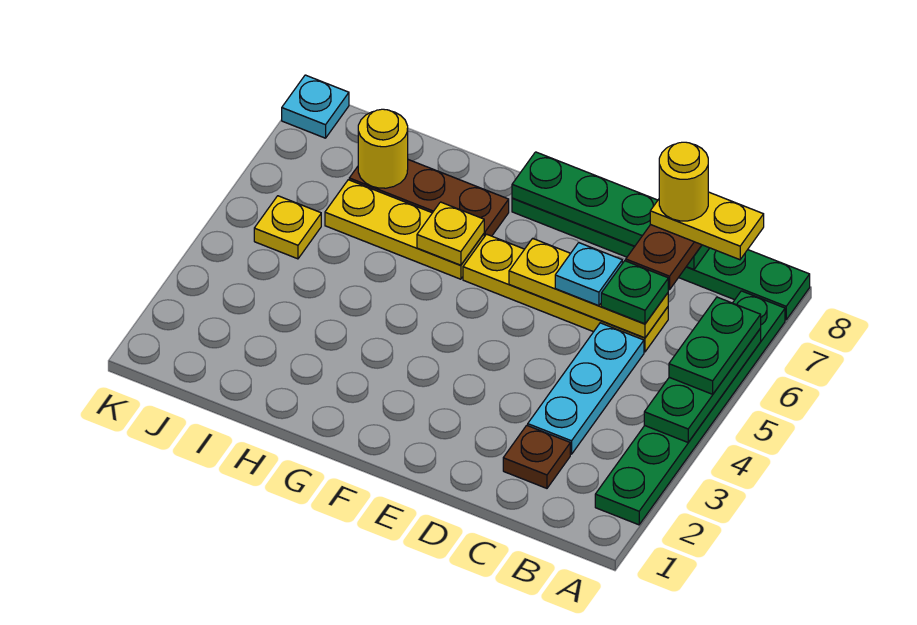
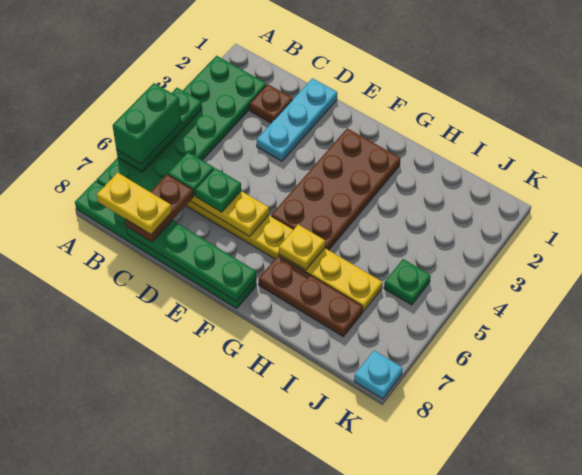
green plate A2:A7 level 1 -> green plate A2:B7 level 1
green plate A5:A6 level 3 -> green brick A5:A6 level 3
cyan plate C3:C5 level 1 -> cyan plate D1:D3 level 1
yellow round brick C8 level 5 -> none
cyan plate D6 level 3 -> green plate D6 level 3
none -> brown plate F2:G5 level 1
yellow round brick I7 level 2 -> none
yellow plate J5 level 1 -> green plate J5 level 1

